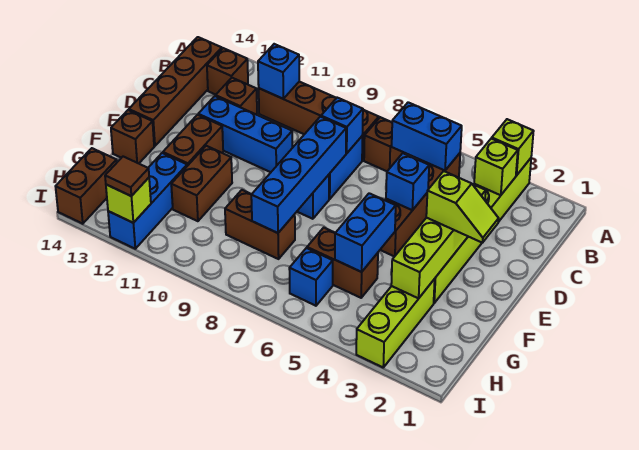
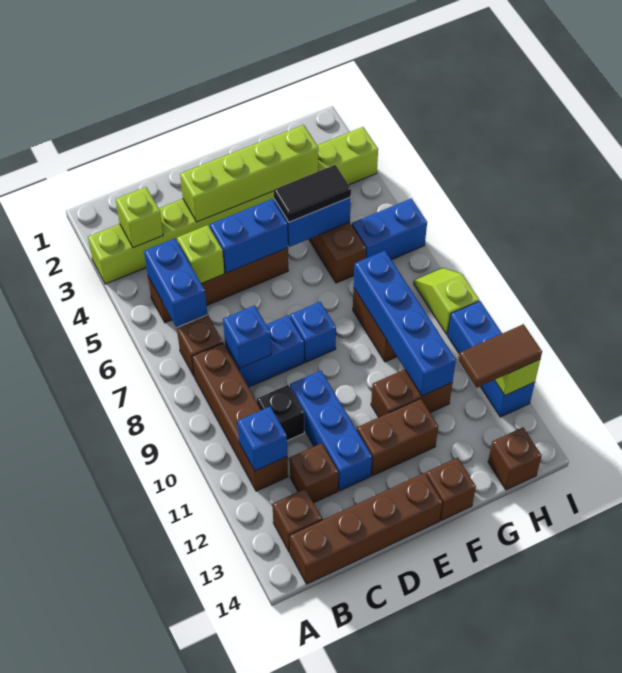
lime brick A3 level 2 -> lime brick C5 level 2
none -> black brick C10 level 1
blue brick D5 level 2 -> blue brick D5:E5 level 2
blue brick D8:G8 level 2 -> blue brick G8:G11 level 2
lime slope E2:E3 level 3 top 3 -> lime slope I8:I9 level 1 top 9
none -> black tile F5:G5 level 3
blue brick G12:I12 level 1 -> blue brick I10:I12 level 1
blue brick H6 level 1 -> blue brick H6:I6 level 1
brown brick H14:I14 level 1 -> brown brick H14 level 1
brown tile I12 level 3 -> brown tile H12:I12 level 3

